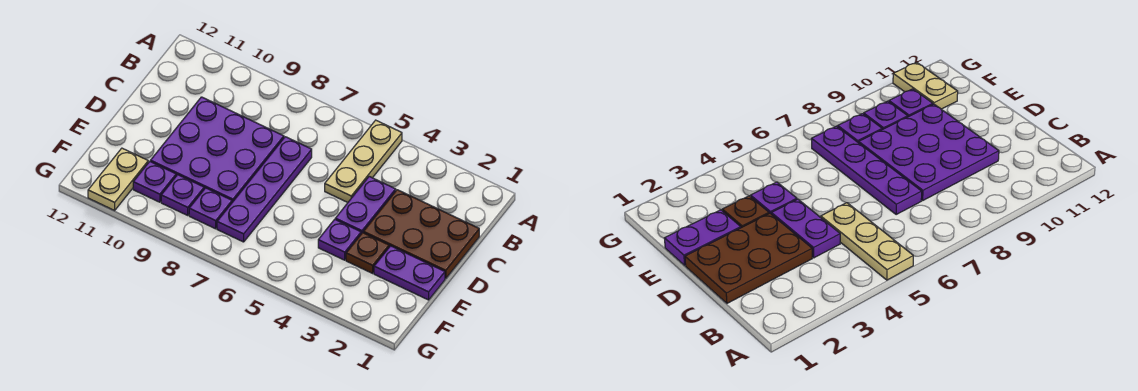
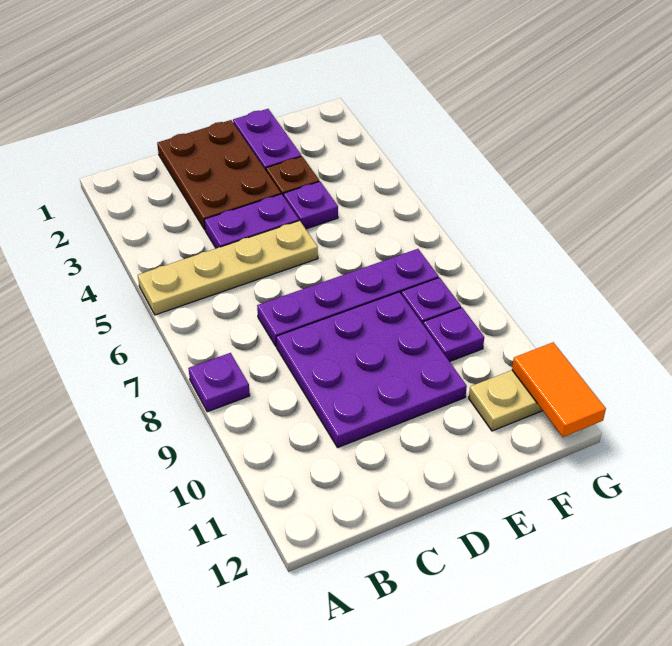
tan plate A5:C5 level 1 -> tan plate A5:D5 level 1
purple plate F10 level 1 -> purple plate A8 level 1
none -> orange tile G11:G12 level 2

